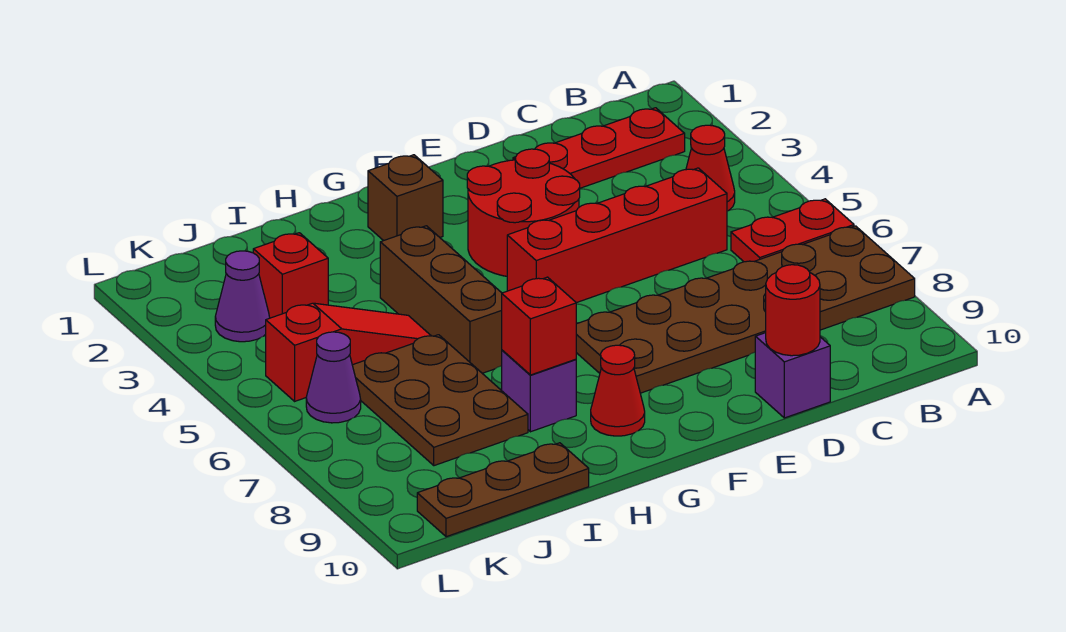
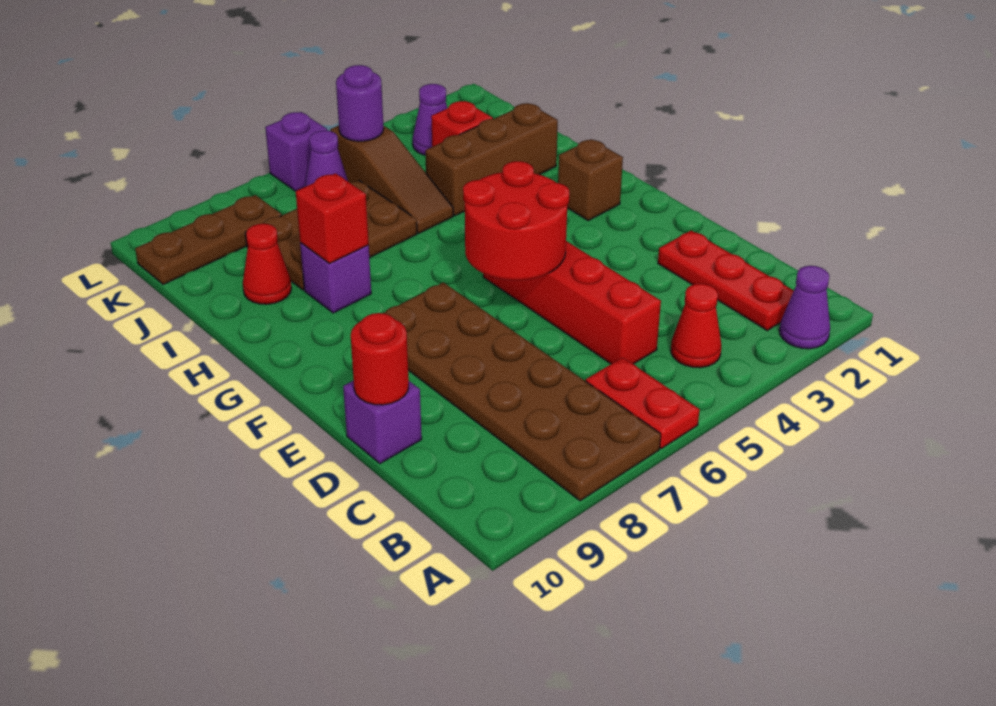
none -> purple cone A2 level 1
red round brick E3:F4 level 1 -> red round brick E5:F6 level 2
red cone G9 level 1 -> red cone I9 level 1
brown brick H4:H6 level 1 -> brown brick I2:I4 level 1
red slope I5:K5 level 1 top K -> brown slope I5:K5 level 1 top K
brown plate I10:K10 level 1 -> brown plate K8:K10 level 1
none -> purple round brick K5 level 2
none -> purple brick L6 level 1

